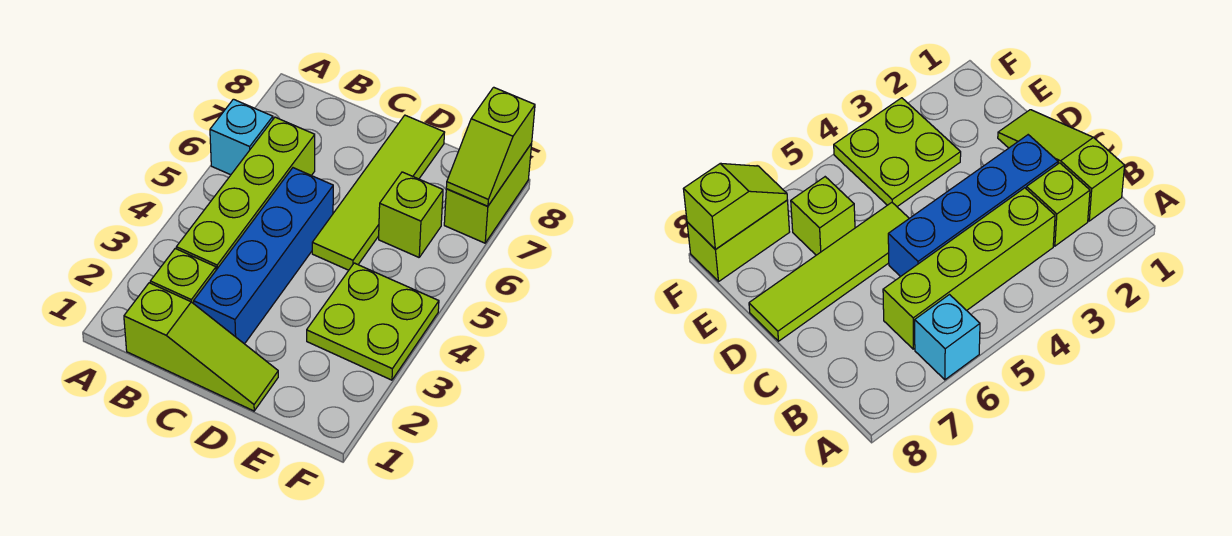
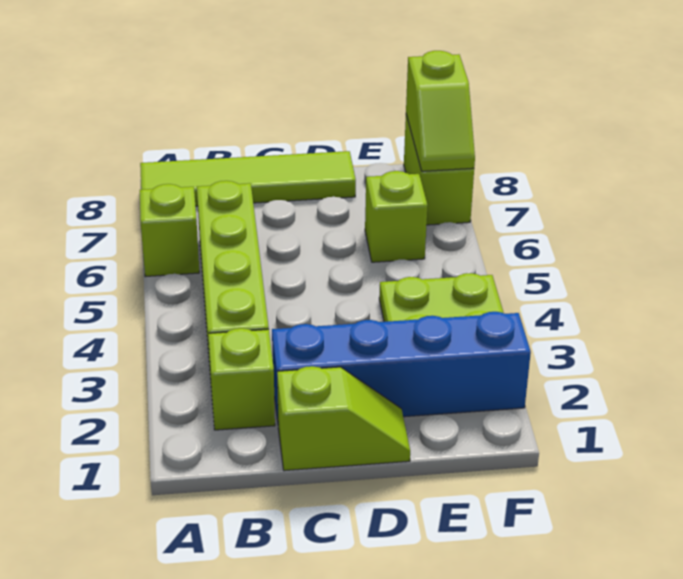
cyan brick A6 level 1 -> lime brick A6 level 1
lime slope B1:D1 level 1 top B -> lime slope C1:D1 level 1 top C
blue brick C2:C5 level 1 -> blue brick C2:F2 level 1
lime tile D5:D8 level 1 -> lime tile A8:D8 level 1

